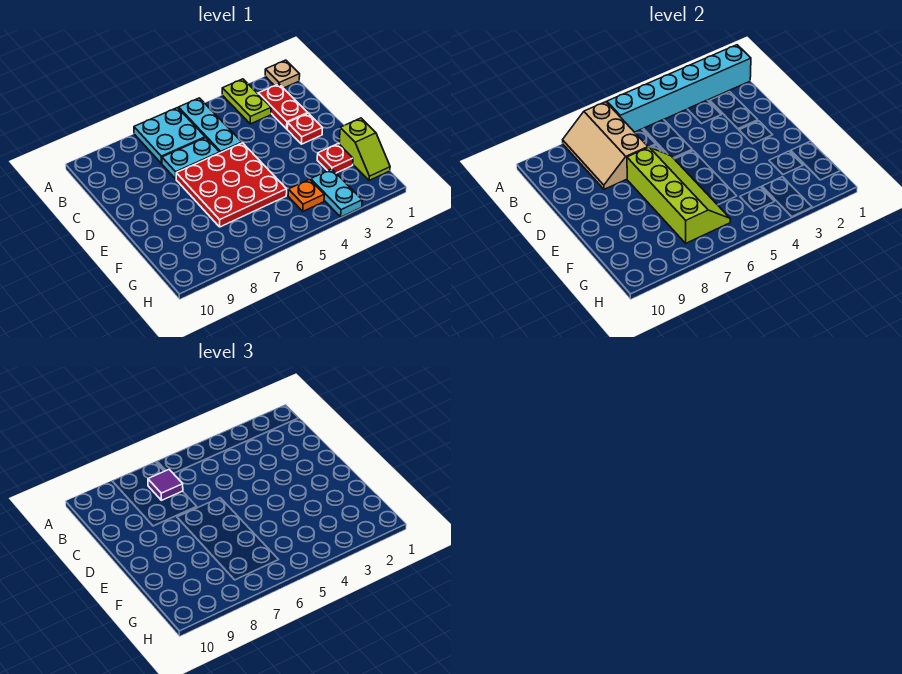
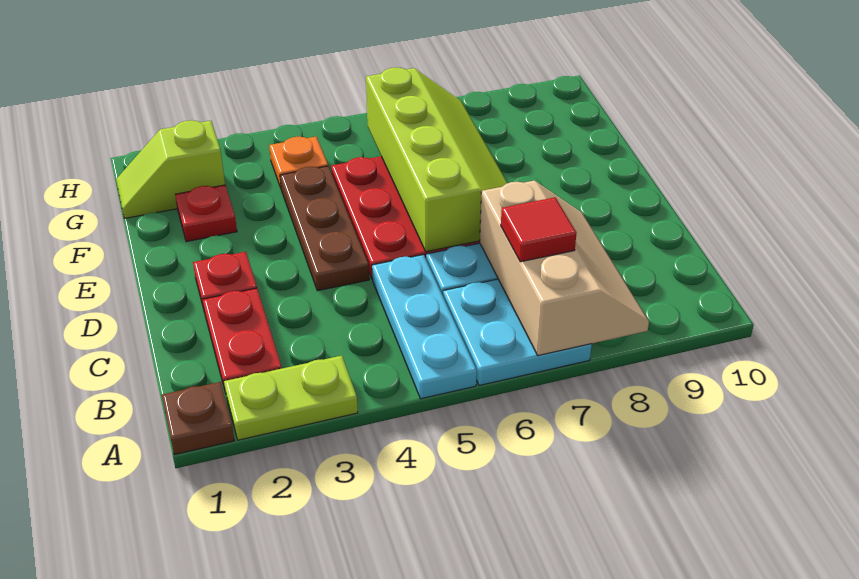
tan plate A1 level 1 -> brown plate A1 level 1
cyan brick A1:A6 level 2 -> none
lime plate A3:B3 level 1 -> lime plate A2:A3 level 1
purple tile B7 level 3 -> red tile B7 level 3
none -> brown plate D4:F4 level 1
lime slope D6:G7 level 2 top 7 -> lime slope D6:G7 level 2 top 6
lime slope F1:G1 level 1 top F -> lime slope G1:G2 level 1 top 2
cyan plate G3:H3 level 1 -> none

